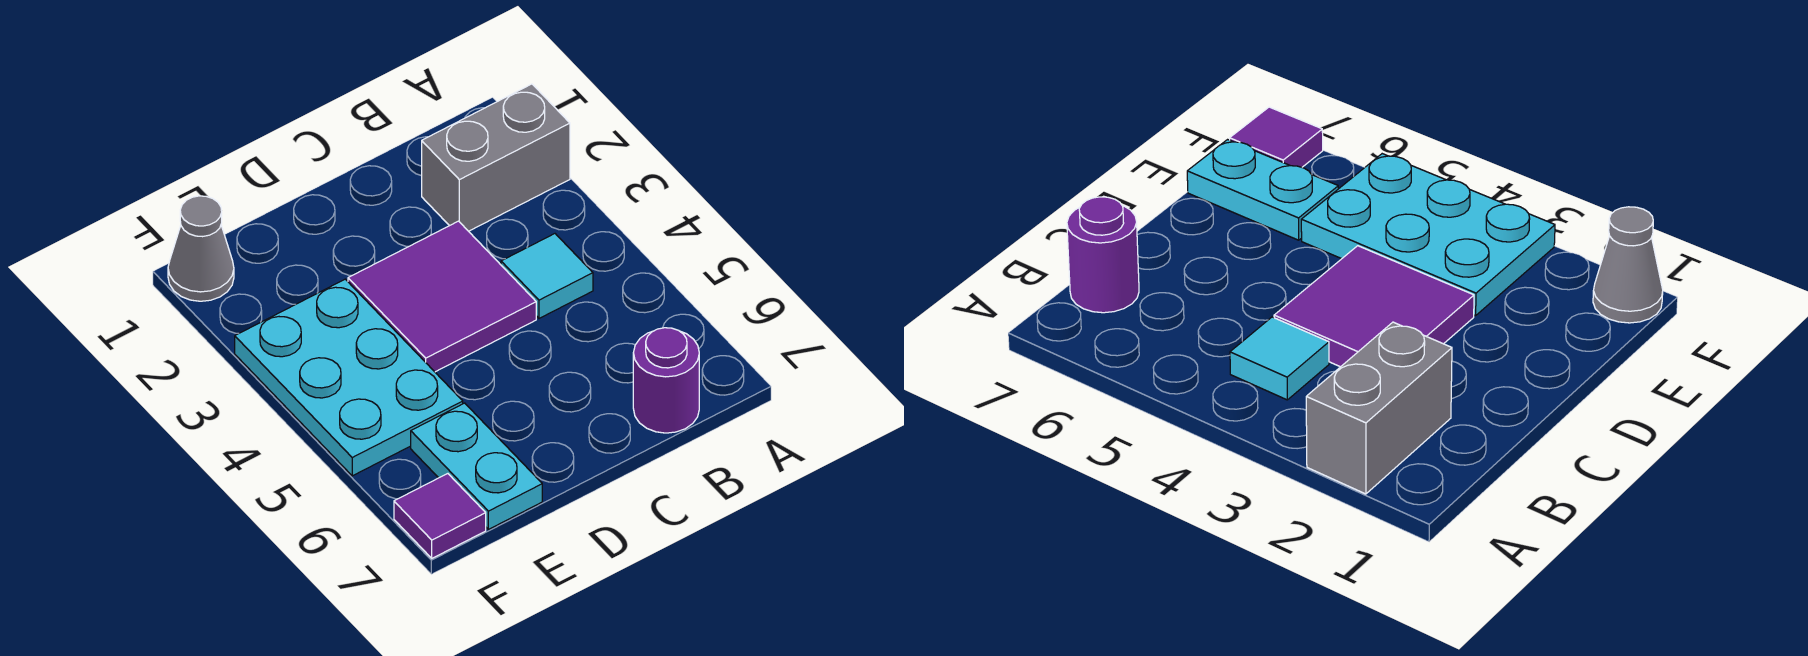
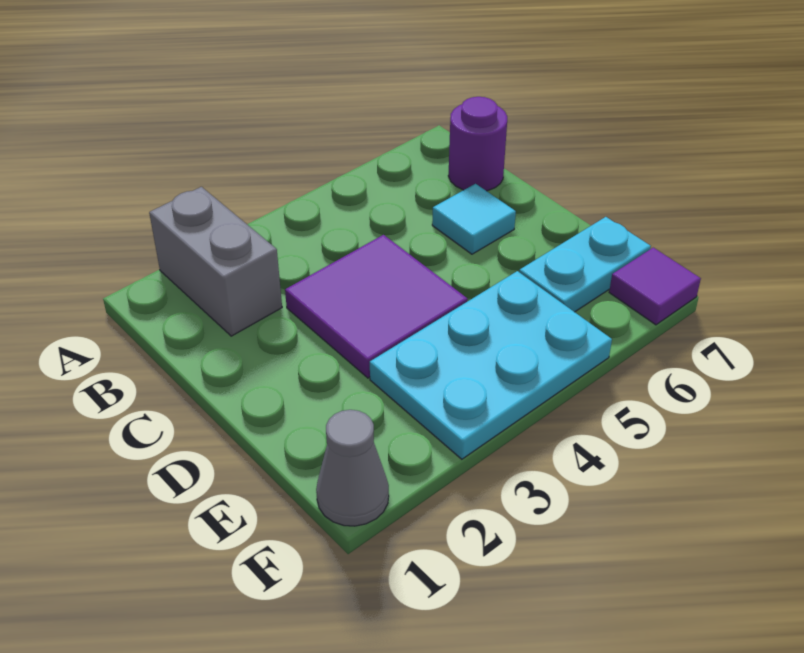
cyan tile B4 level 1 -> cyan tile C6 level 1

